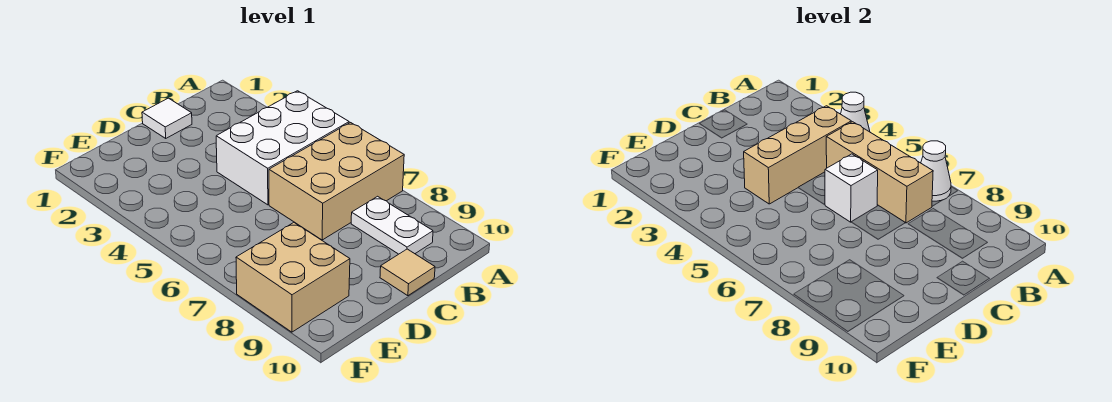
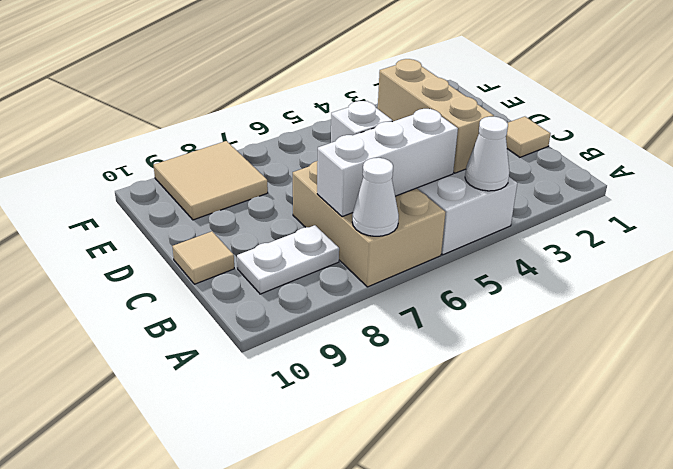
tan brick B5:B7 level 2 -> white brick B5:B7 level 2
white tile C1 level 1 -> tan tile C1 level 1
tan brick E8:F9 level 1 -> tan tile E8:F9 level 1

